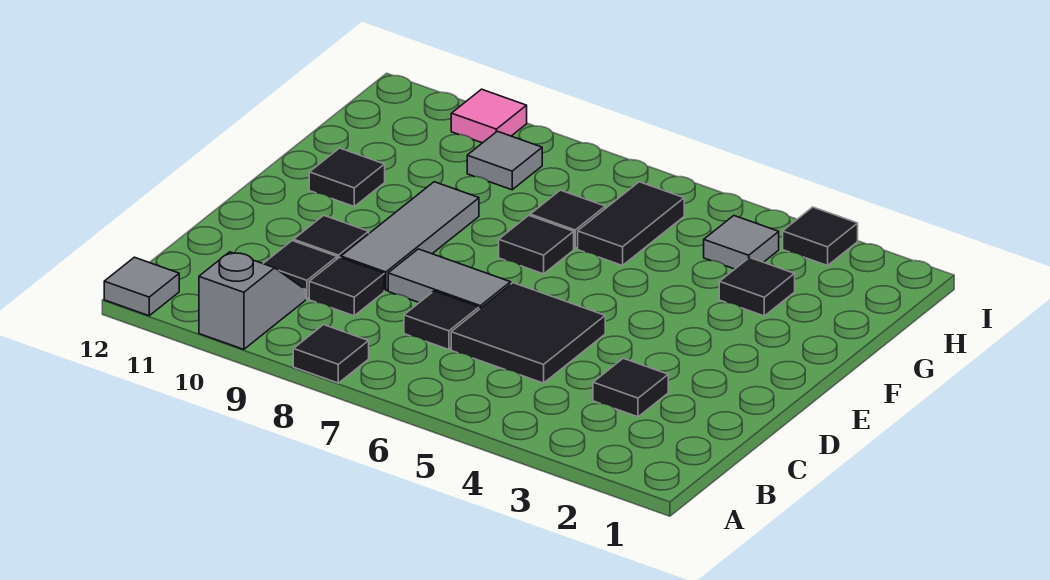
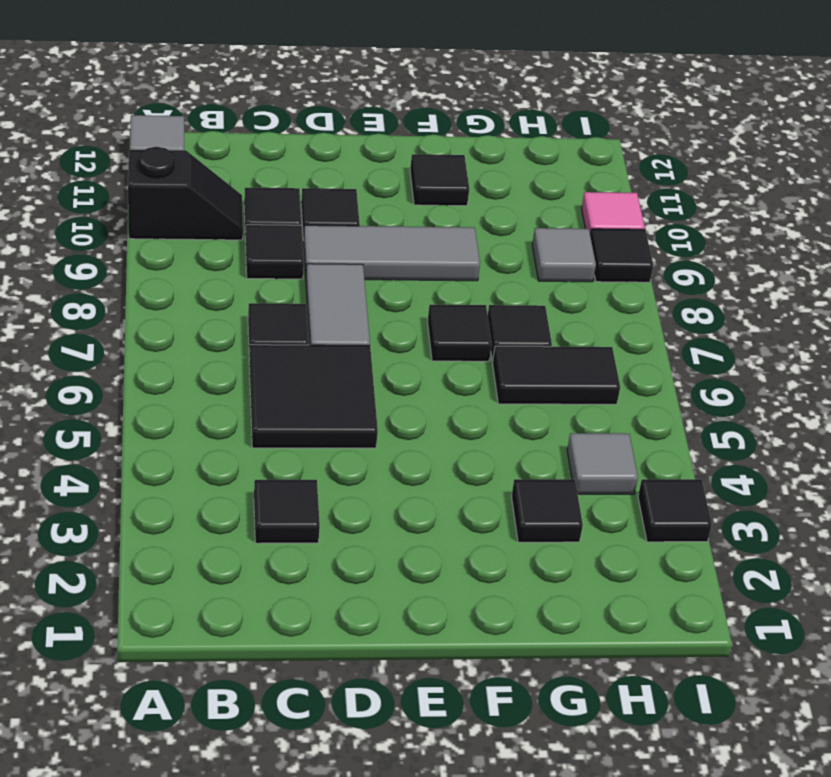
black tile A8 level 1 -> black tile I9 level 1
grey slope A10:B10 level 1 top A -> black slope A10:B10 level 1 top A

